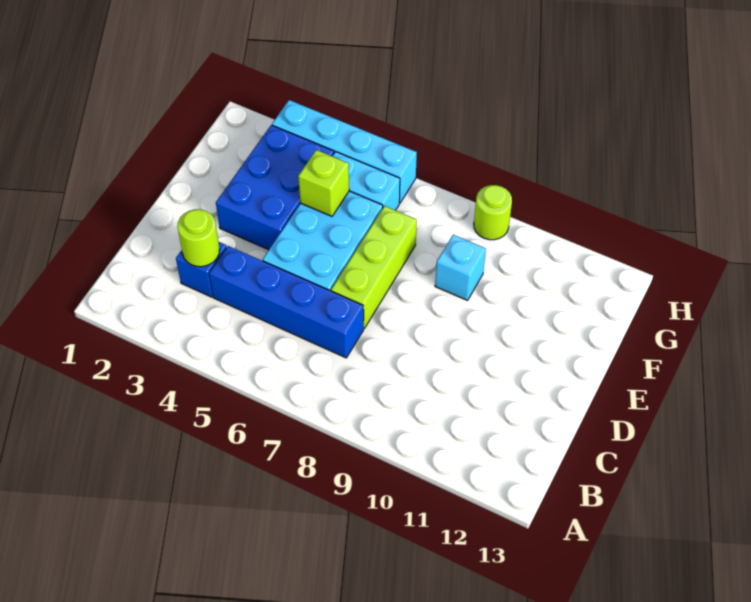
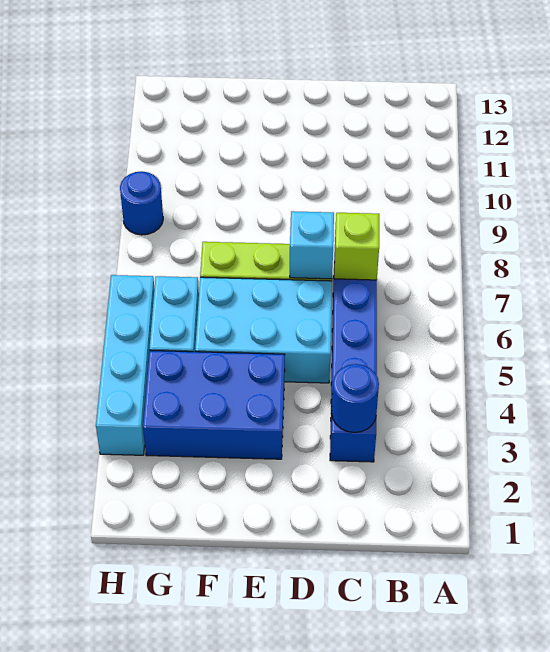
lime round brick C3 level 2 -> blue round brick C3 level 2
lime brick F5 level 2 -> lime brick C7 level 2
cyan brick F9 level 1 -> cyan brick D7 level 2
lime round brick H9 level 1 -> blue round brick H9 level 1

